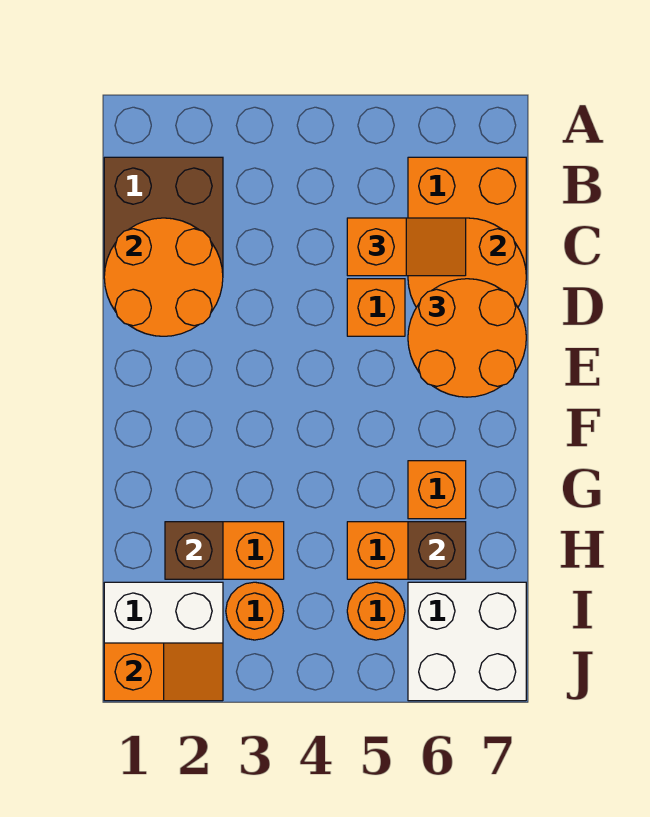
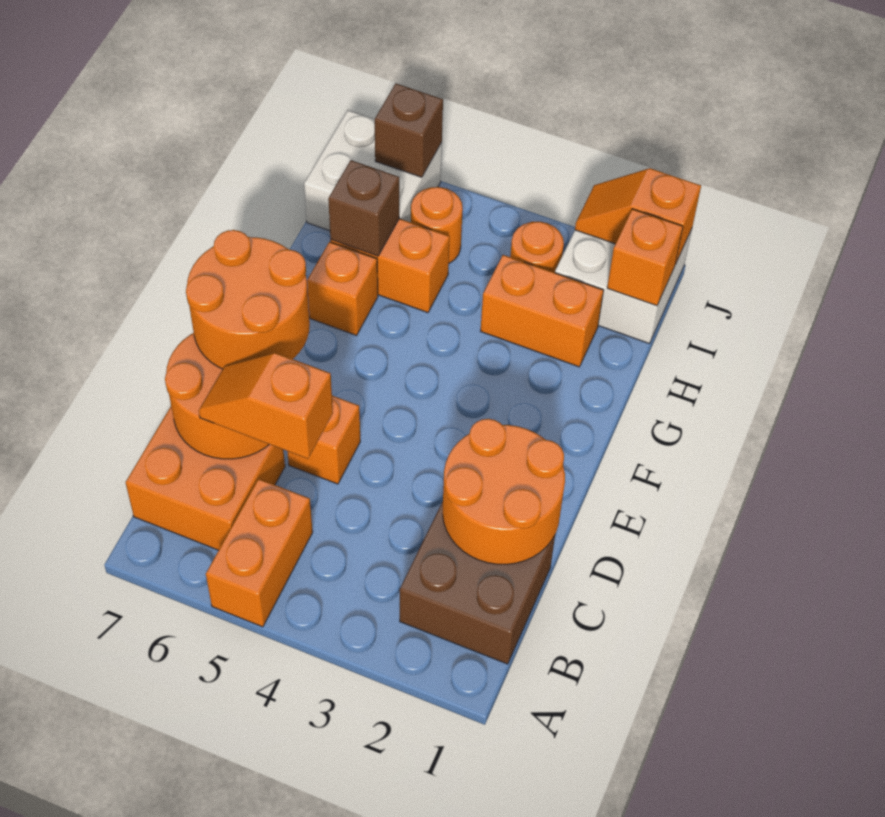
none -> orange brick A5:B5 level 1
brown brick H2 level 2 -> brown brick J6 level 2
none -> orange brick I1 level 2

